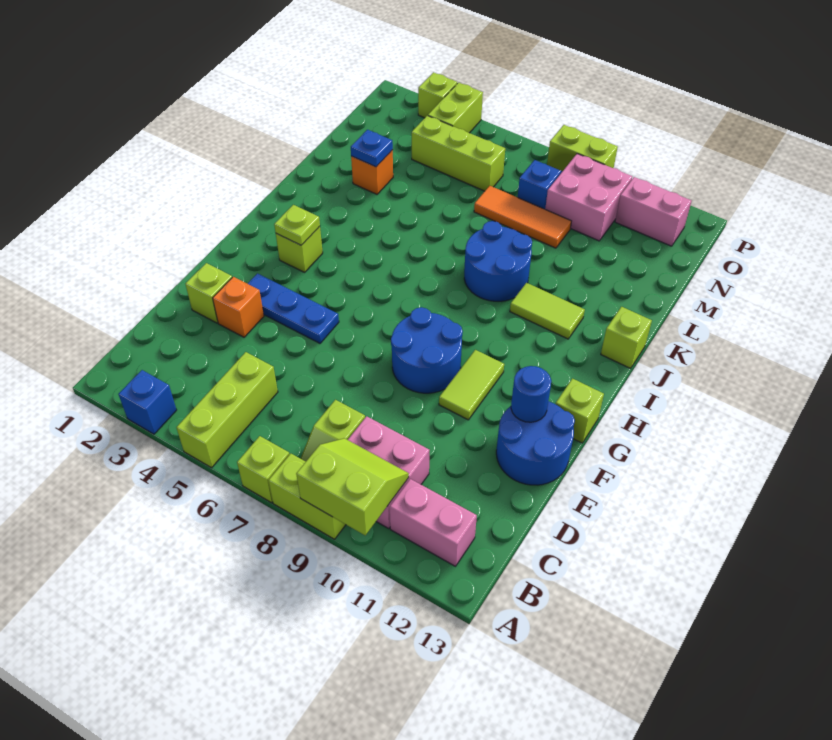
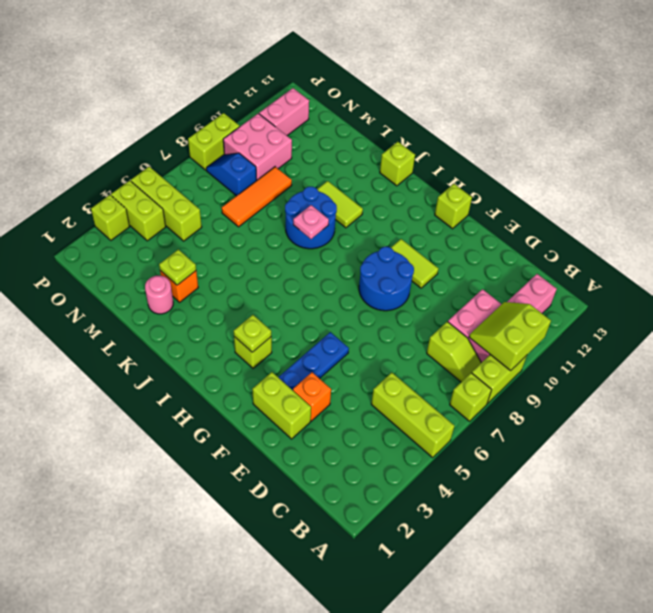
blue brick A3 level 1 -> none
lime brick E2 level 1 -> lime brick E2:F2 level 1
blue round brick E12:F13 level 1 -> none
blue round brick F12 level 2 -> none
none -> pink plate J8 level 2
lime tile J10:J11 level 1 -> lime tile J10:K10 level 1
none -> pink round brick L2 level 1
blue plate L3 level 2 -> lime plate L3 level 2
lime brick N4:N6 level 1 -> lime brick N5:P5 level 1

